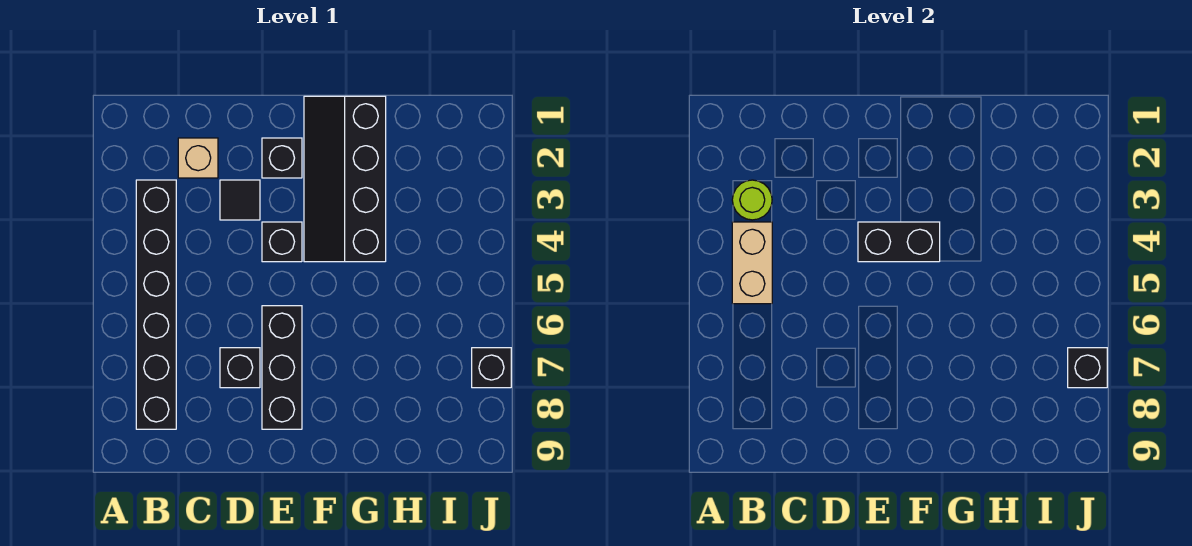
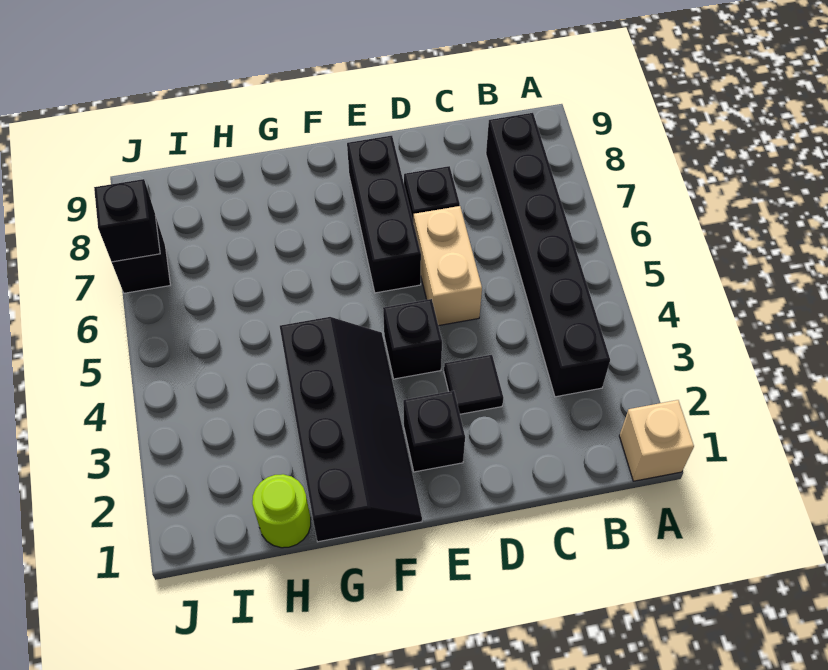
lime round brick B3 level 2 -> lime round brick H1 level 1
tan brick B4:B5 level 2 -> tan brick D5:D6 level 1
tan brick C2 level 1 -> tan brick A1 level 1
black brick E4:F4 level 2 -> none

